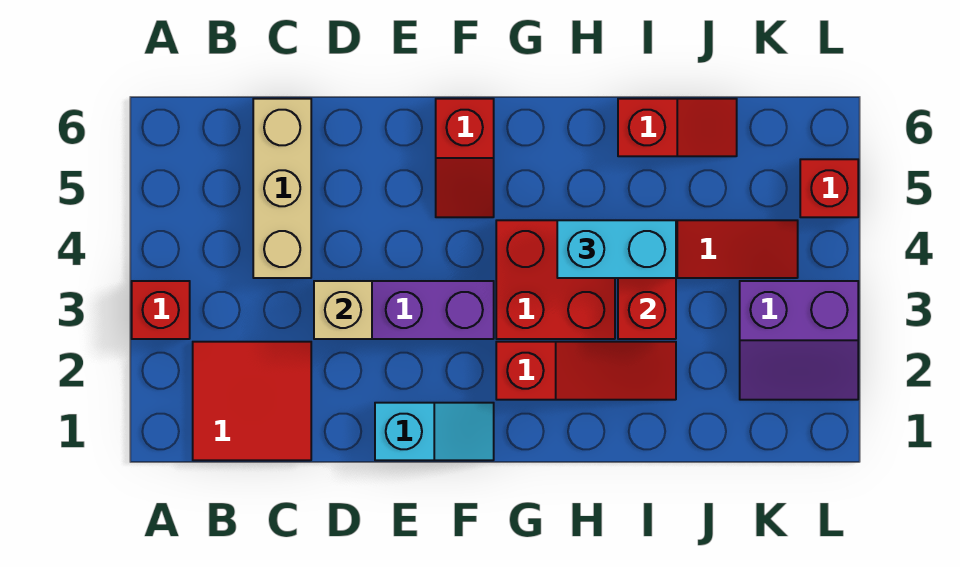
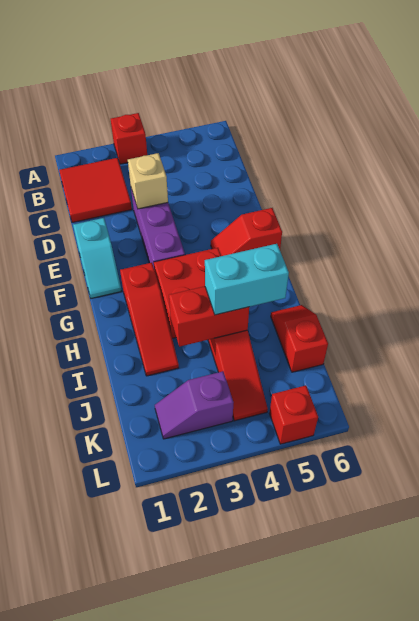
tan brick C4:C6 level 1 -> none
cyan brick H4:I4 level 3 -> cyan brick I4:I5 level 3
red slope I6:J6 level 1 top I -> red slope I6:J6 level 1 top J
purple slope K2:L3 level 1 top 3 -> purple slope K2:K3 level 1 top 3

